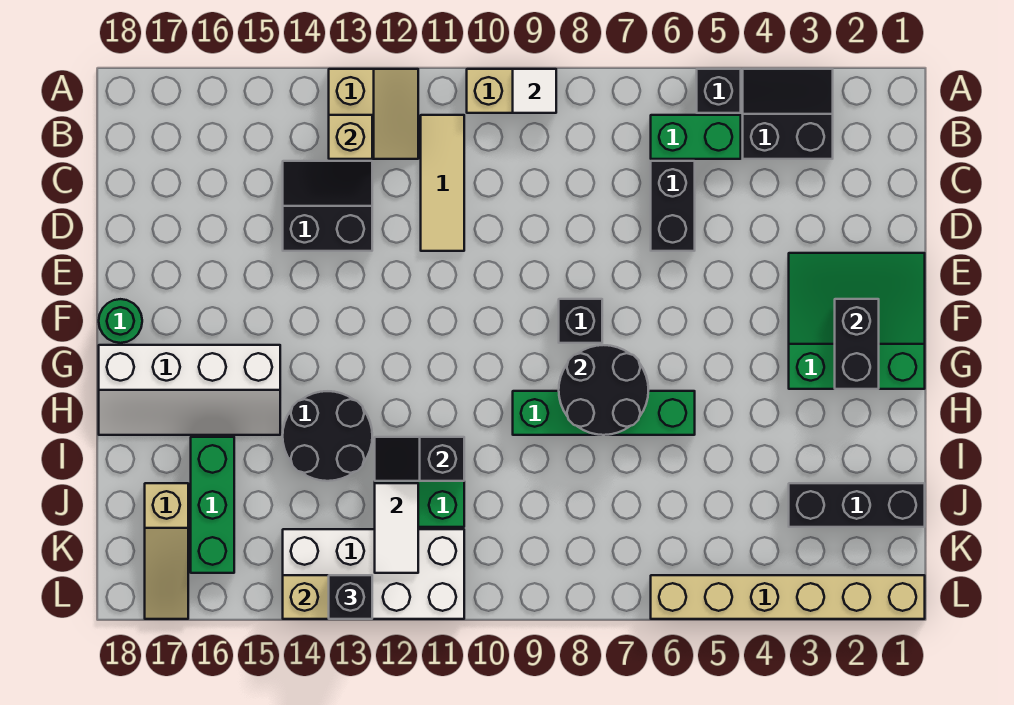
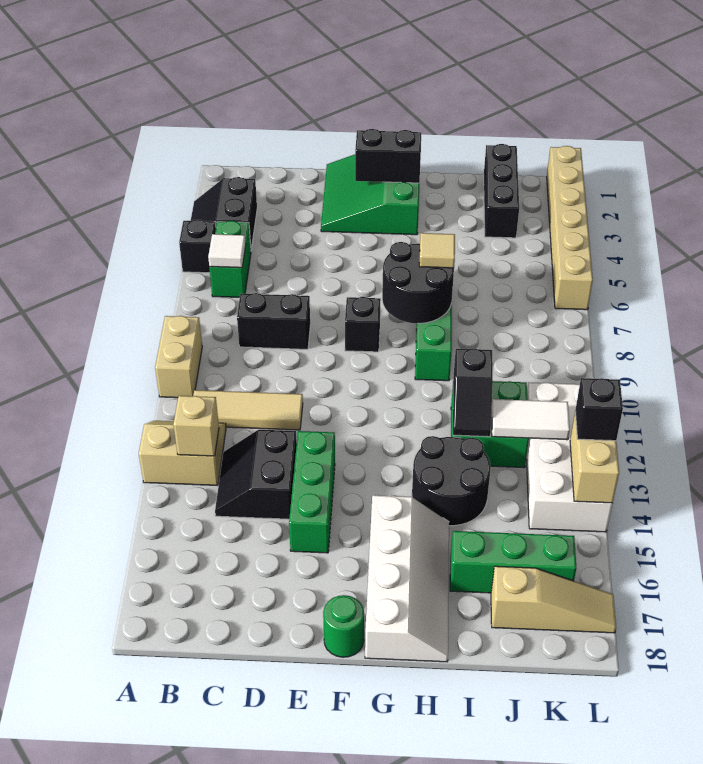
white tile A9 level 2 -> white tile B6 level 2
black brick C6:D6 level 1 -> black brick C8:D8 level 1
none -> green brick E13:E15 level 1
none -> tan tile H7 level 3

